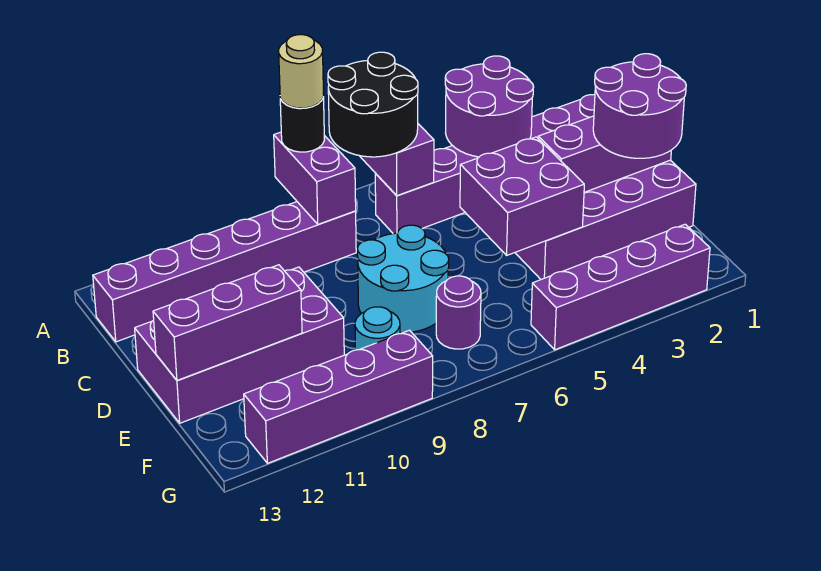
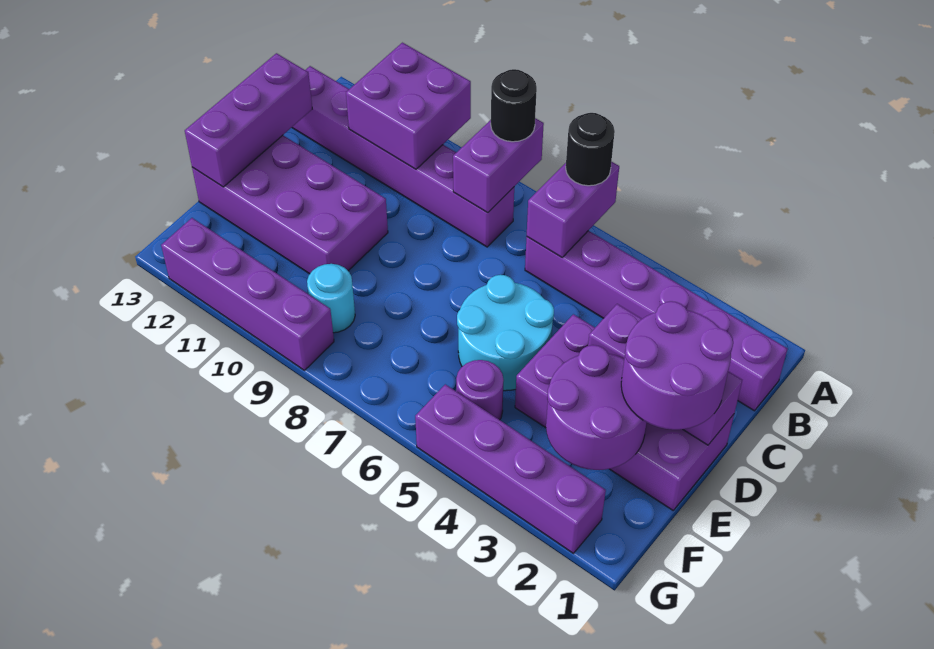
purple round brick A3:B4 level 2 -> purple round brick E2:F3 level 2
black round brick A6:B7 level 3 -> black round brick A6 level 3
tan round brick A8 level 4 -> none
purple brick D4:E5 level 2 -> purple brick A10:B11 level 2
cyan round brick D7:E8 level 1 -> cyan round brick D5:E6 level 1
purple brick E11:E13 level 2 -> purple brick C13:E13 level 2
purple round brick F7 level 1 -> purple round brick F5 level 1

